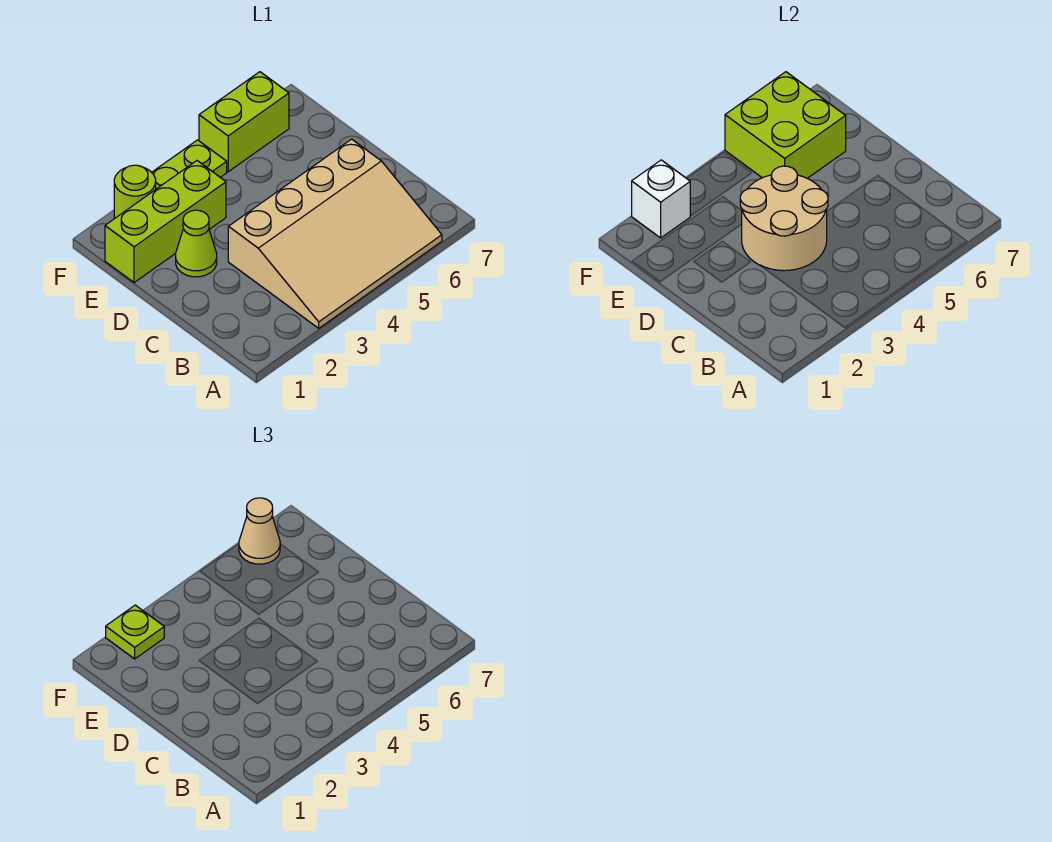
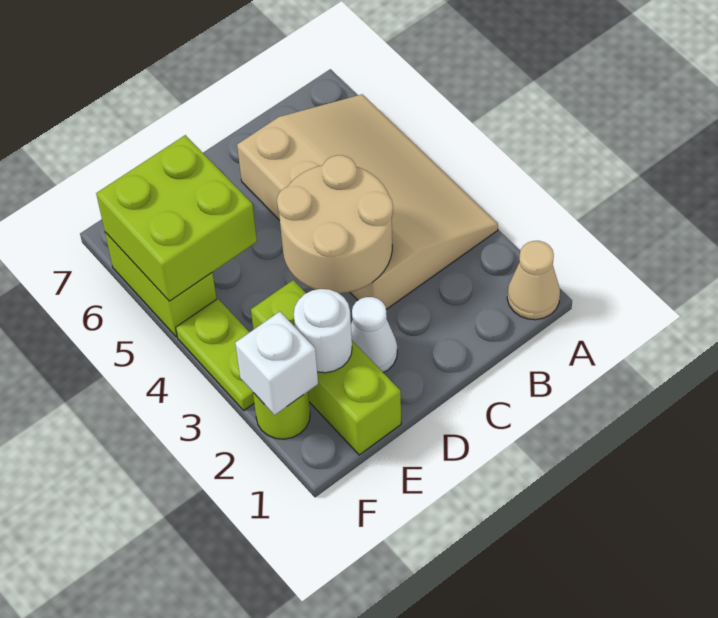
lime cone D2 level 1 -> white cone D2 level 1
none -> white round brick E2 level 2
lime plate F2 level 3 -> none
tan cone F6 level 3 -> tan cone A1 level 1

